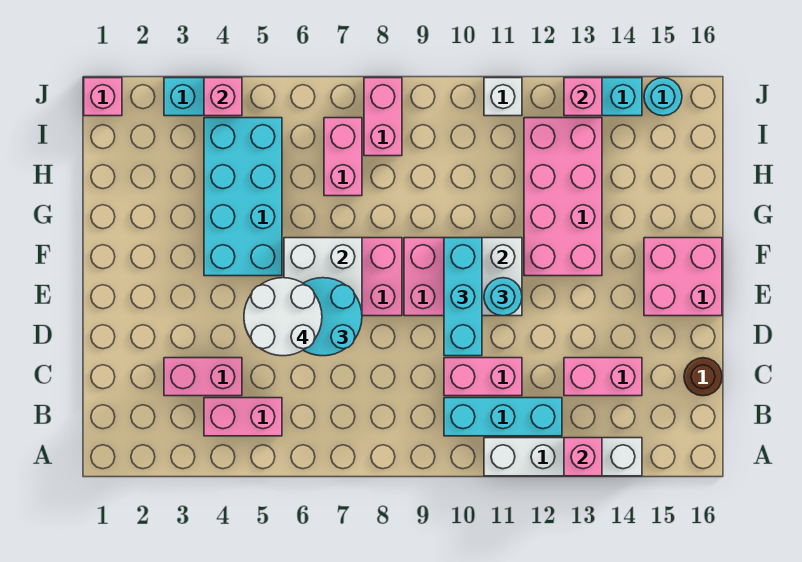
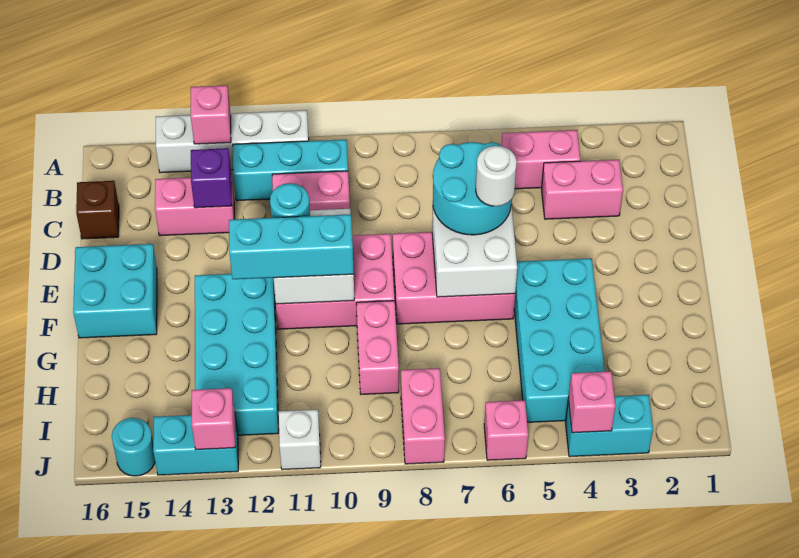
none -> purple brick C13 level 2
brown round brick C16 level 1 -> brown brick C16 level 1
white round brick D5:E6 level 4 -> white round brick E6 level 4
cyan brick D10:F10 level 3 -> cyan brick F10:F12 level 3
pink brick E15:F16 level 1 -> cyan brick E15:F16 level 1
pink brick F12:I13 level 1 -> cyan brick F12:I13 level 1
pink brick H7:I7 level 1 -> pink brick G9:H9 level 1
pink brick J1 level 1 -> pink brick J6 level 1

